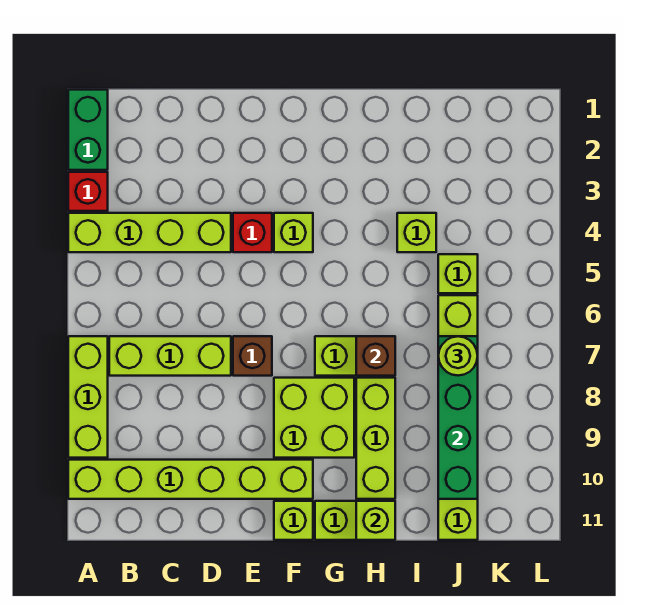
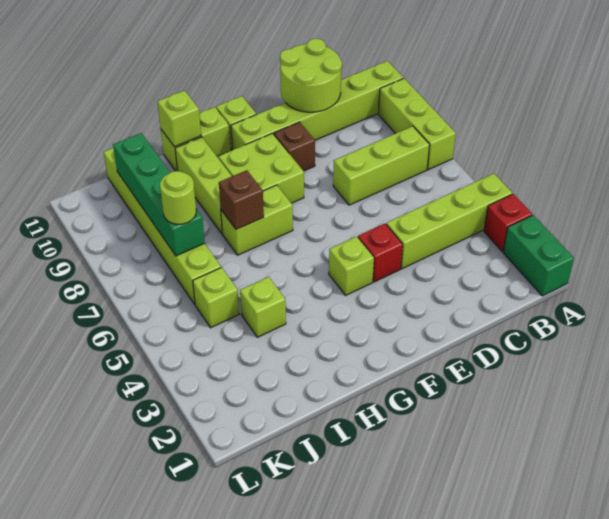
none -> lime round brick C10:D11 level 2
brown brick E7 level 1 -> brown brick E9 level 1

